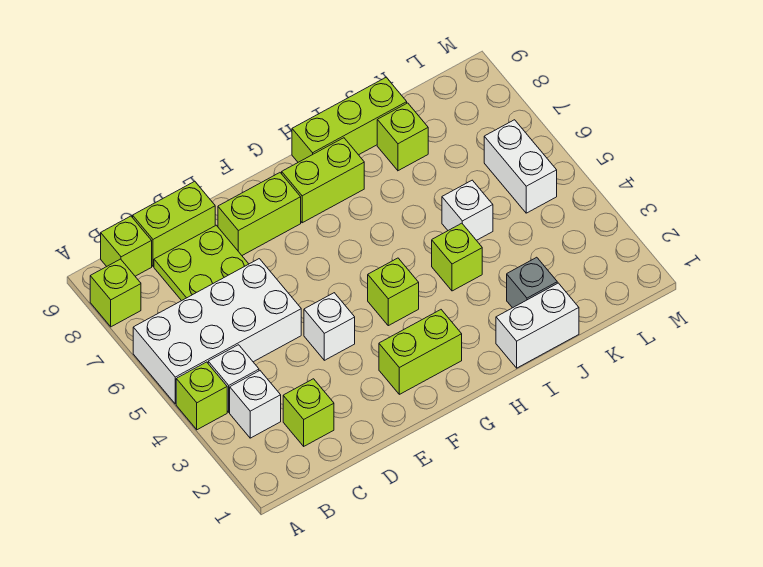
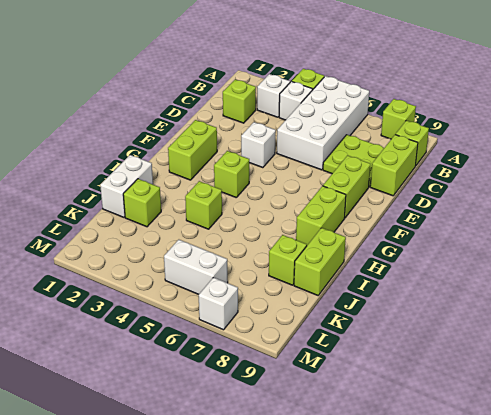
lime brick H9:J9 level 1 -> lime brick I9:J9 level 1
grey brick J2 level 1 -> lime brick J2 level 1
white brick J5 level 1 -> white brick M7 level 1

